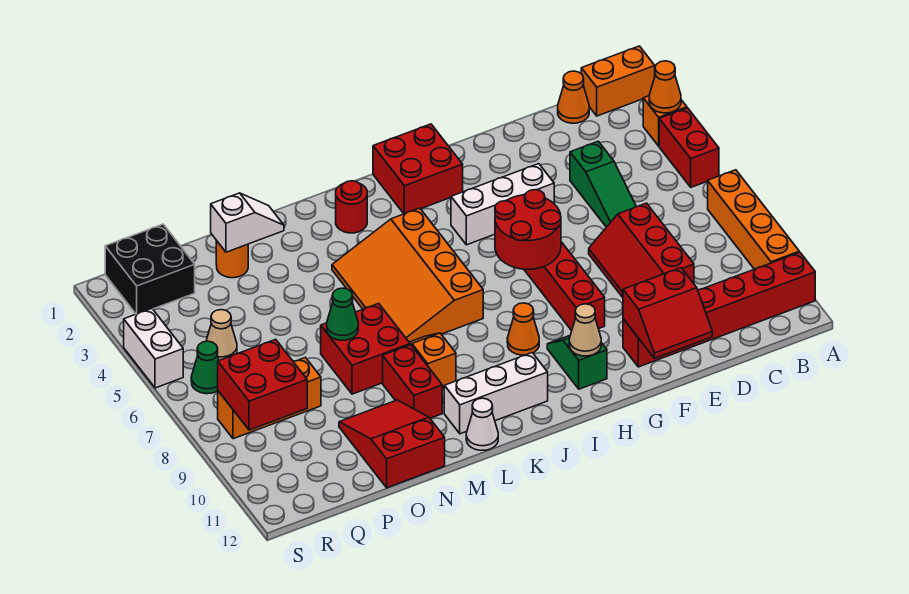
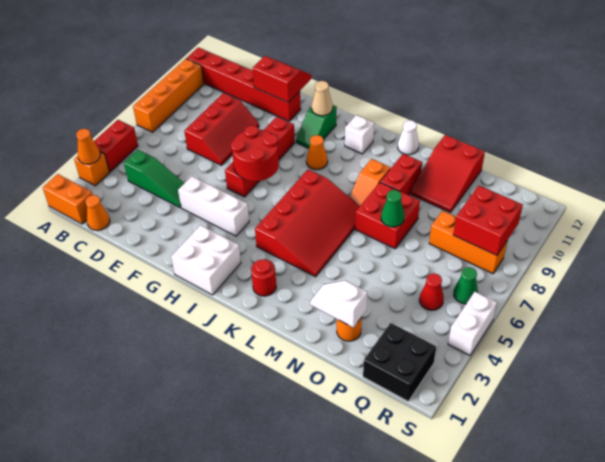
green slope D4:D6 level 1 top 4 -> green slope C4:E4 level 1 top C
red brick H1:I2 level 1 -> white brick H1:I2 level 1
orange slope J4:L7 level 1 top J -> red slope J4:L7 level 1 top J
white brick J11:L11 level 1 -> white brick J11 level 1
tan cone Q5 level 1 -> red cone Q5 level 1

